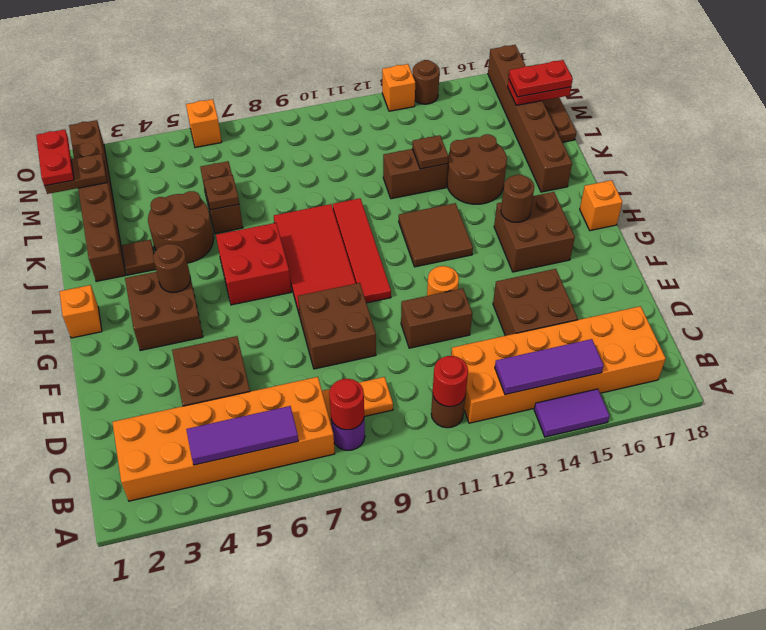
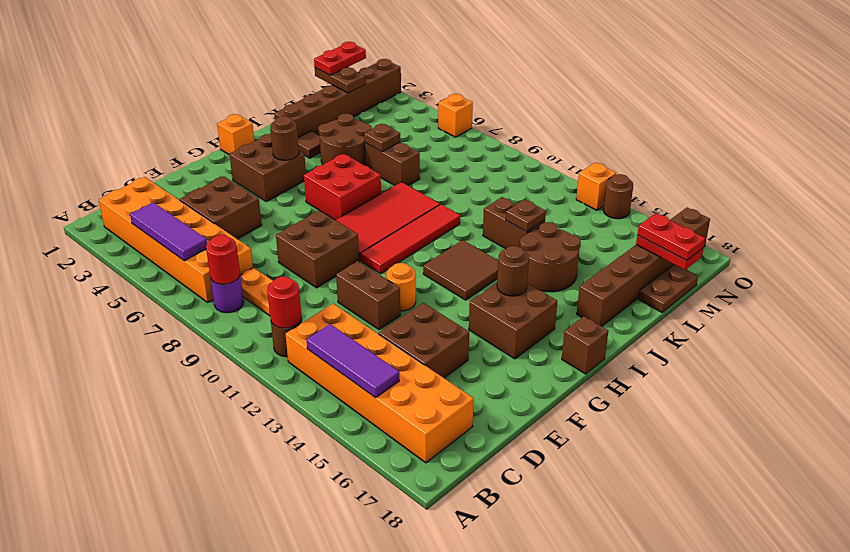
purple tile A14:A15 level 1 -> none
orange brick H18 level 1 -> brown brick H18 level 1
brown brick K6:L6 level 1 -> brown brick K6:K7 level 1

